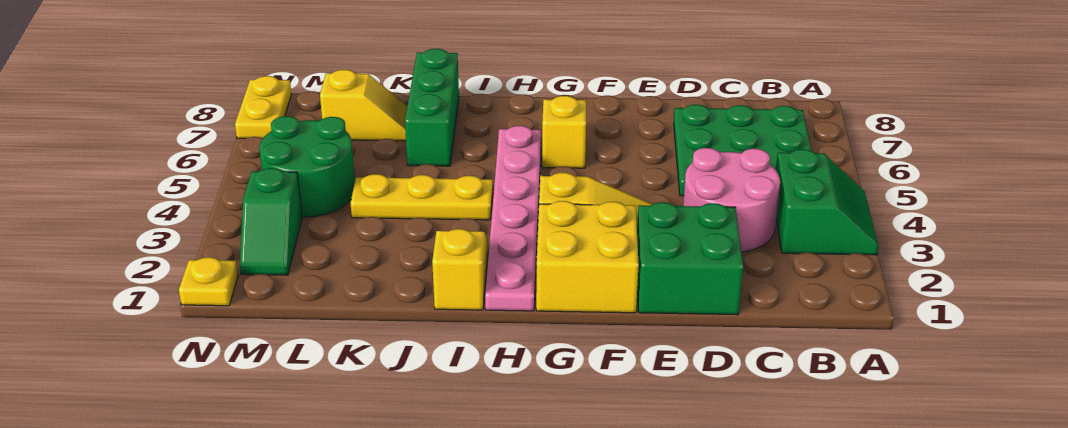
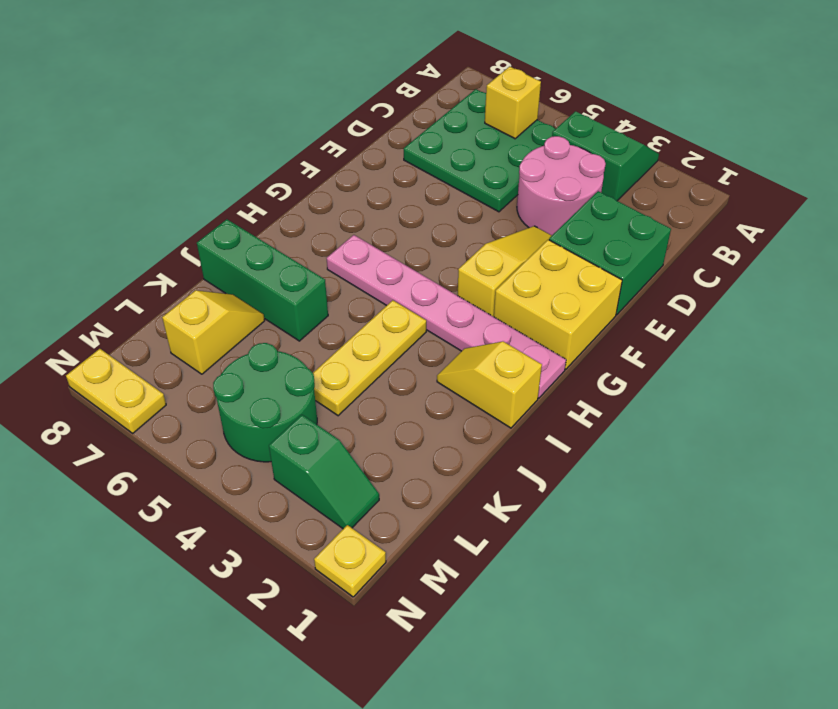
yellow brick G6 level 1 -> yellow brick B6 level 2

